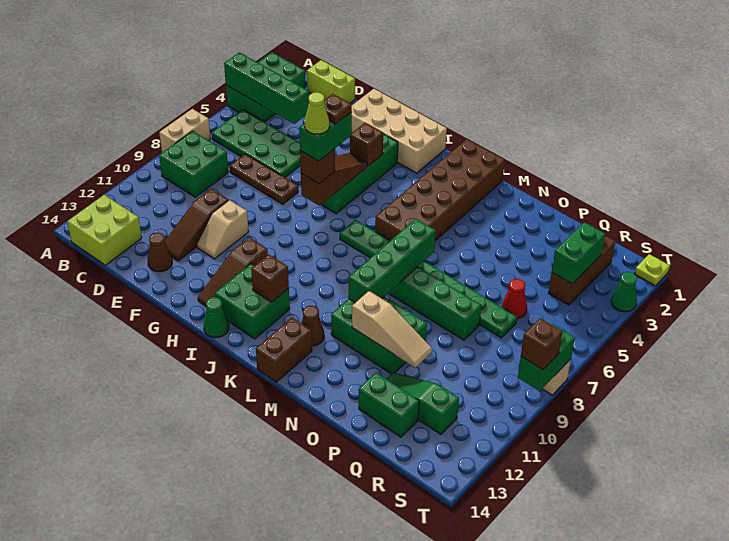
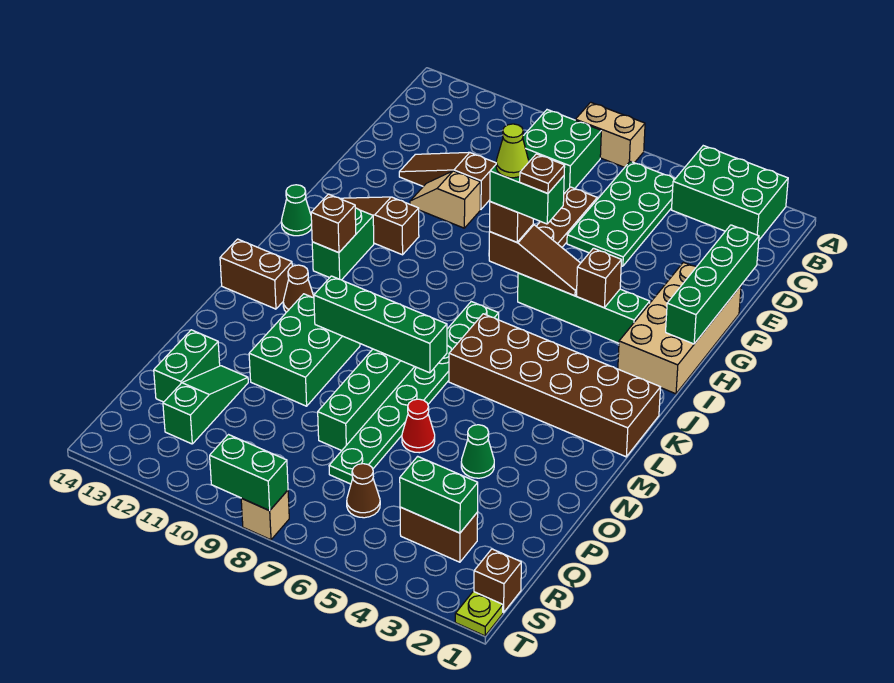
green brick A4:D4 level 2 -> green brick E1:H1 level 2
lime brick B13:C14 level 1 -> none
lime brick C1:D1 level 1 -> none
brown cone E13 level 1 -> brown cone R6 level 1
green brick I12:J13 level 1 -> green brick I12:J12 level 1
tan slope N11:P11 level 2 top N -> none
red cone Q6 level 1 -> red cone O6 level 1
brown brick R2:R4 level 1 -> brown brick R3:R4 level 1
green cone T3 level 1 -> green cone O4 level 1
brown brick T9 level 3 -> brown brick S1 level 1

